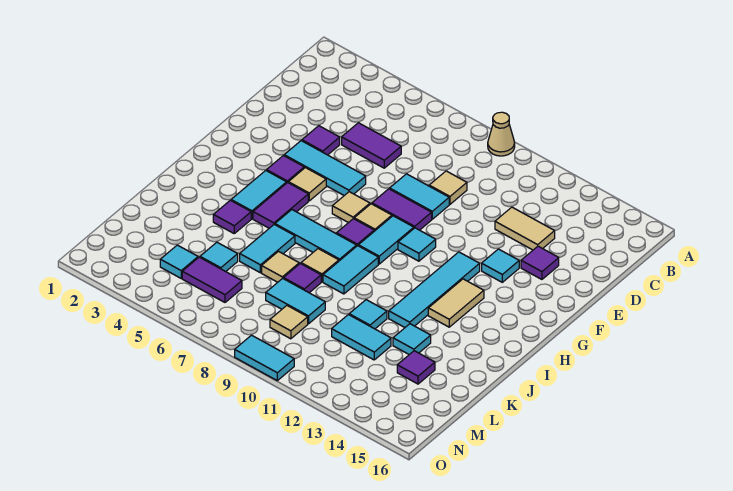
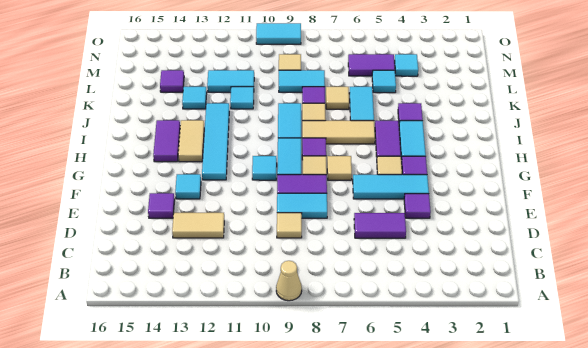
none -> purple tile H14:I14 level 1
cyan tile I6:I8 level 1 -> tan tile I6:I8 level 1

